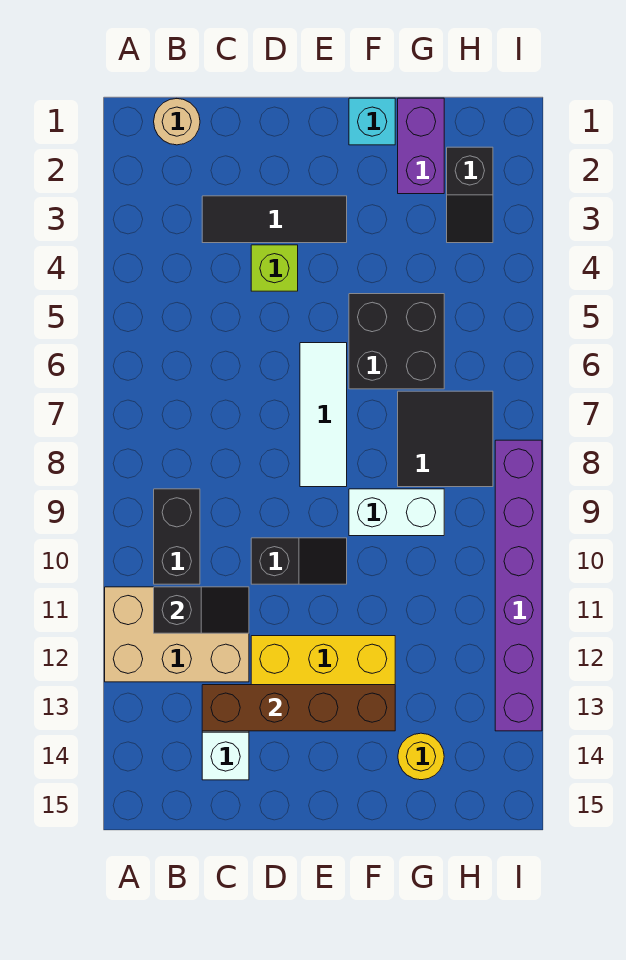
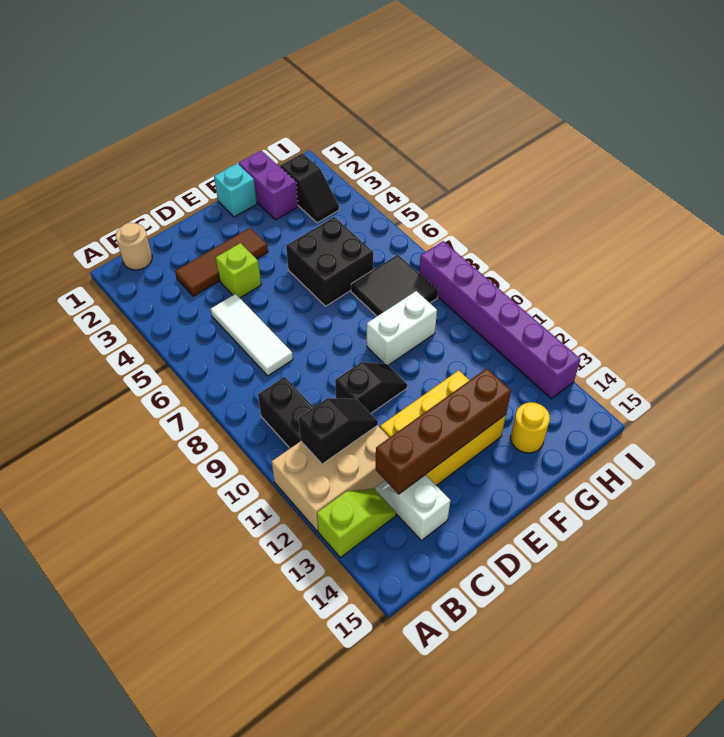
none -> lime slope A13:B13 level 1 top A
black tile C3:E3 level 1 -> brown tile C3:E3 level 1
white tile E6:E8 level 1 -> white tile C5:C7 level 1

